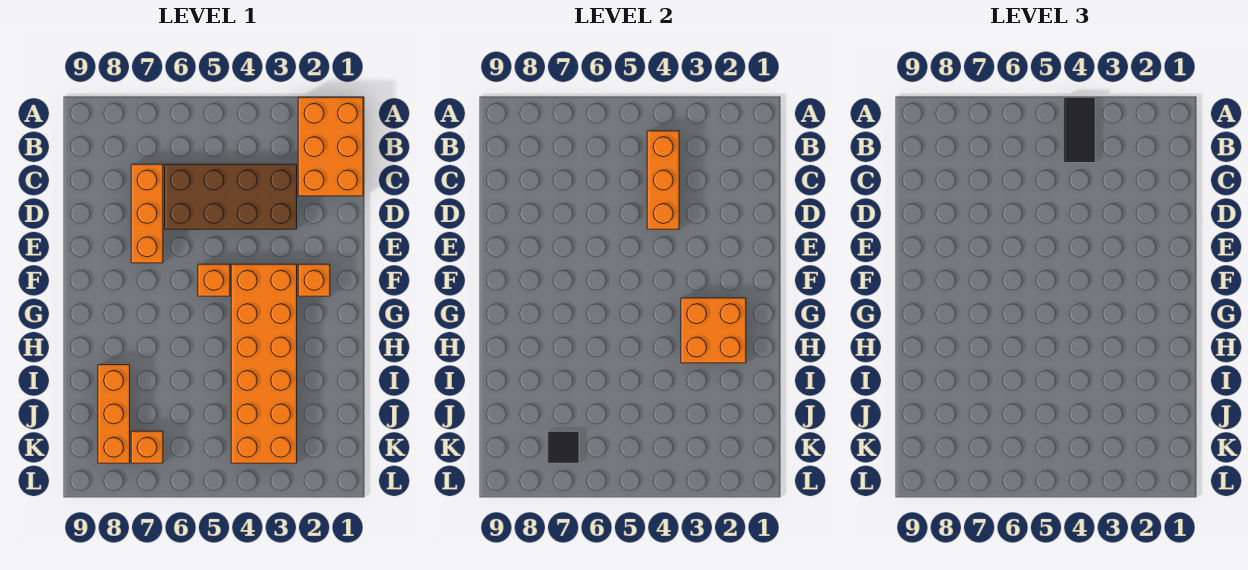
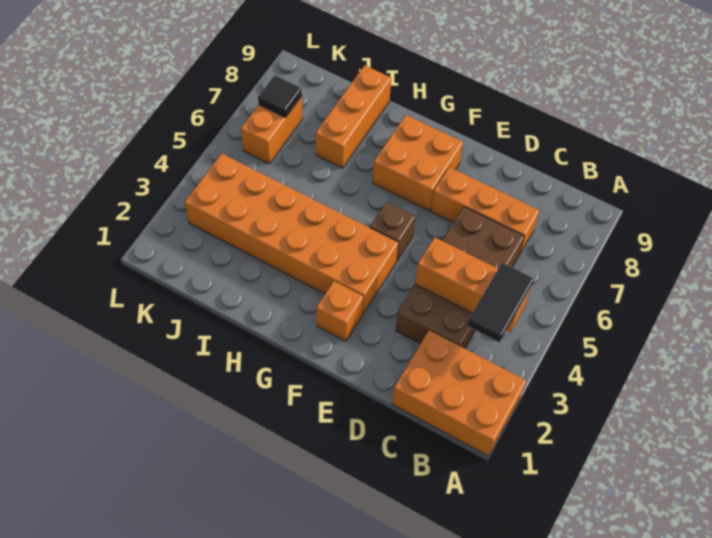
black tile A4:B4 level 3 -> black tile B3:B4 level 3
orange brick F5 level 1 -> brown brick F5 level 1
orange brick G2:H3 level 2 -> orange brick F7:G8 level 1
orange brick I8:K8 level 1 -> orange brick I7:I9 level 1
orange brick K7 level 1 -> orange brick K6:K7 level 1

